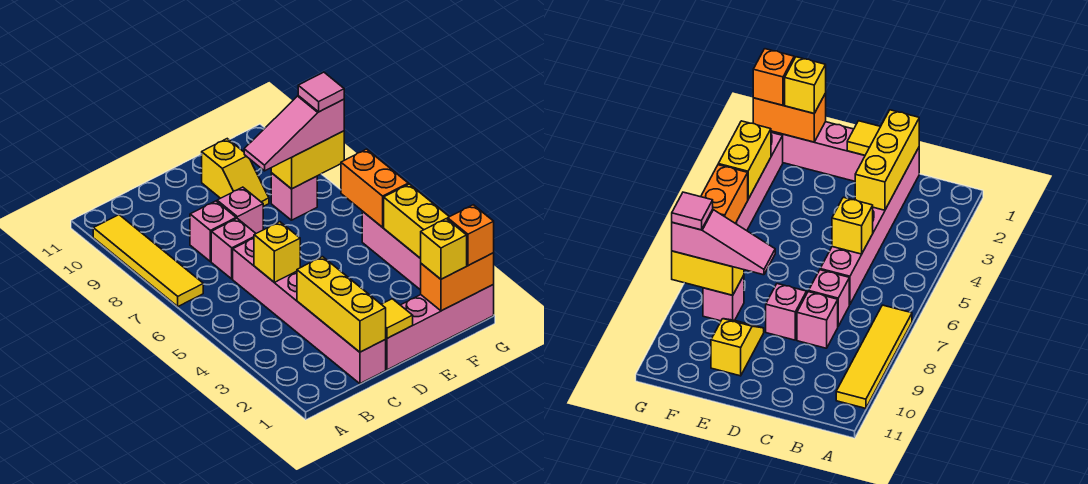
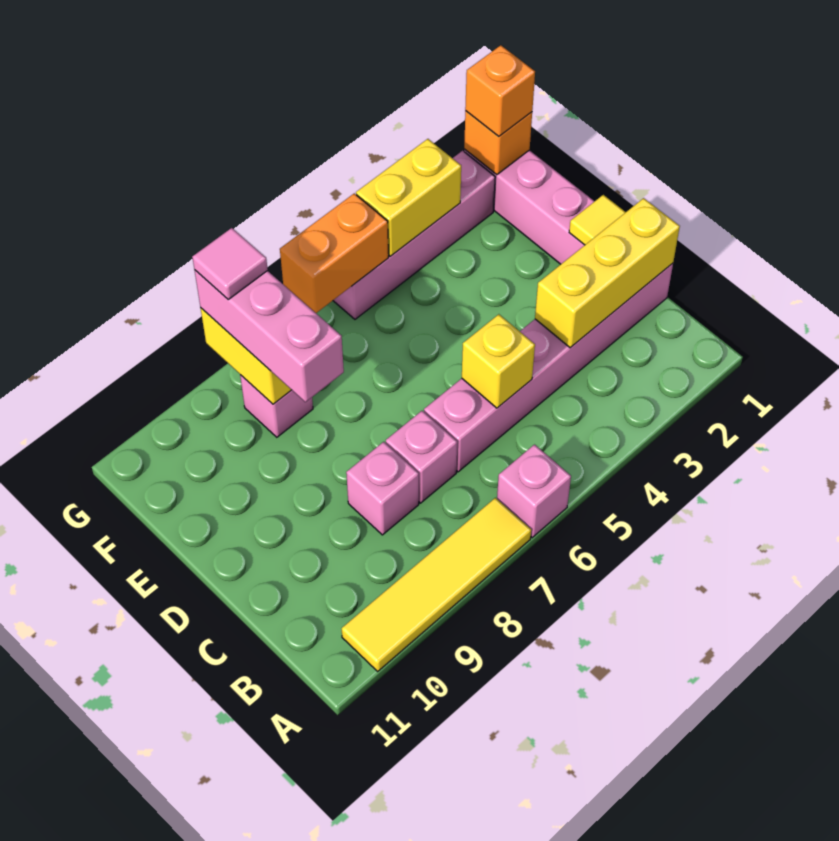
pink brick D8 level 1 -> pink brick A6 level 1
pink slope E8:G8 level 3 top G -> pink brick E8:G8 level 3
yellow slope E9:E10 level 1 top 10 -> none
orange brick F1:G1 level 2 -> orange brick G1 level 2
yellow brick F1 level 3 -> none

